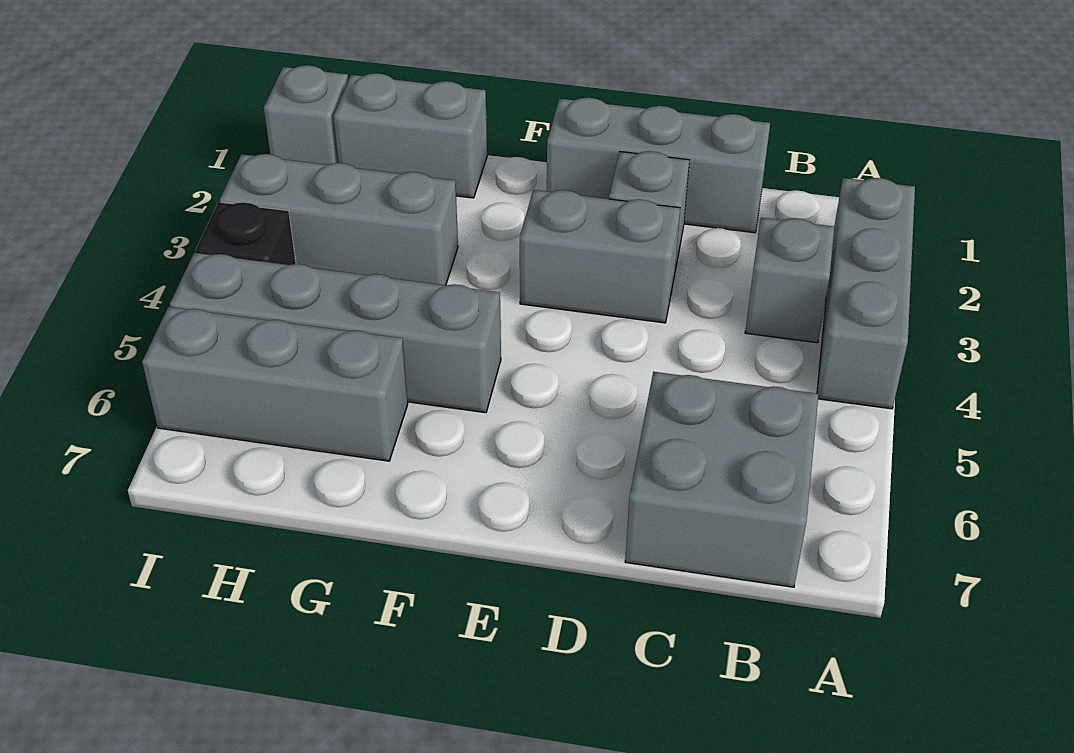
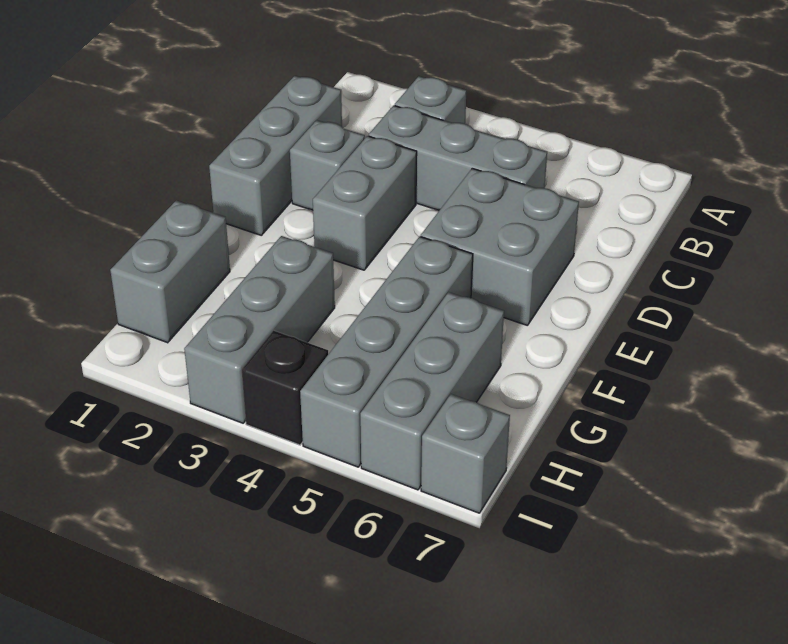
grey brick A2:A4 level 1 -> grey brick C3:C5 level 1
grey brick B6:C7 level 1 -> grey brick D5:E6 level 1
grey brick I1 level 1 -> grey brick I7 level 1

